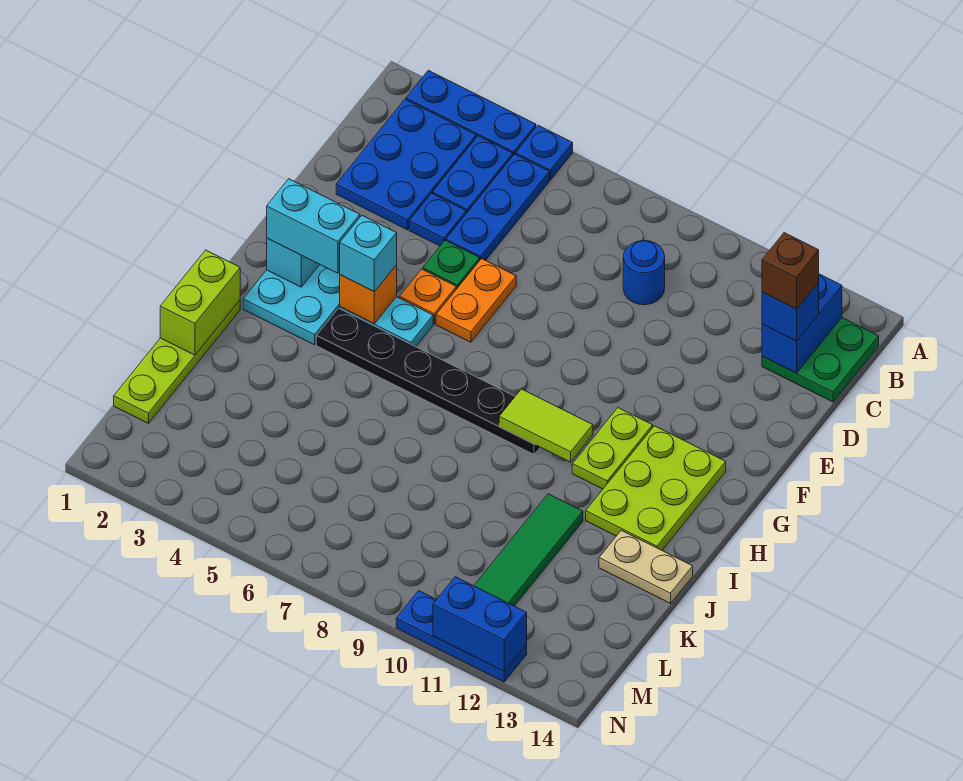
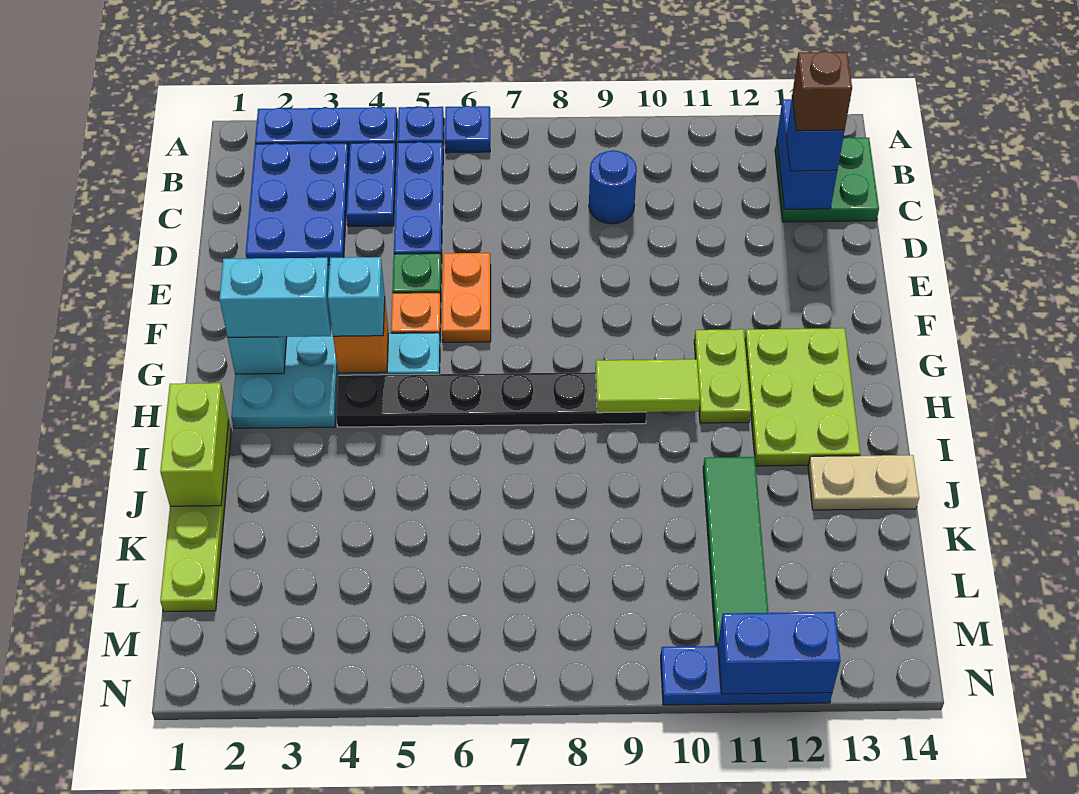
blue plate D4 level 1 -> blue plate A6 level 1

